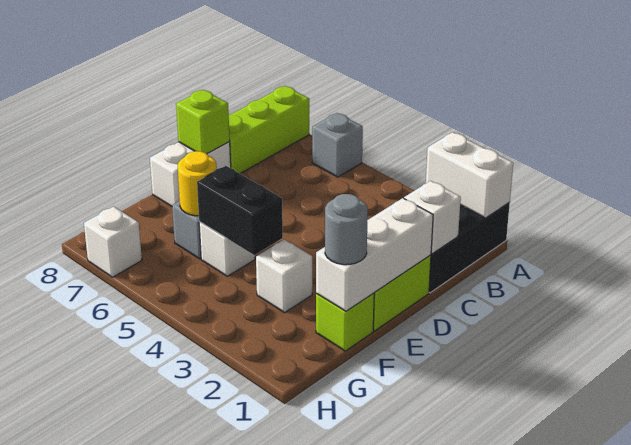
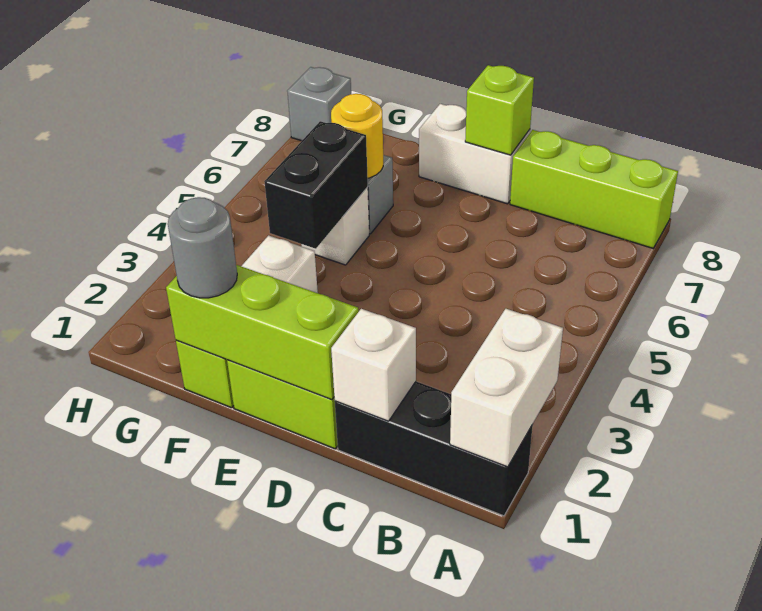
grey brick A6 level 1 -> grey brick H8 level 1
white brick D1:F1 level 2 -> lime brick D1:F1 level 2
white brick H7 level 1 -> none

